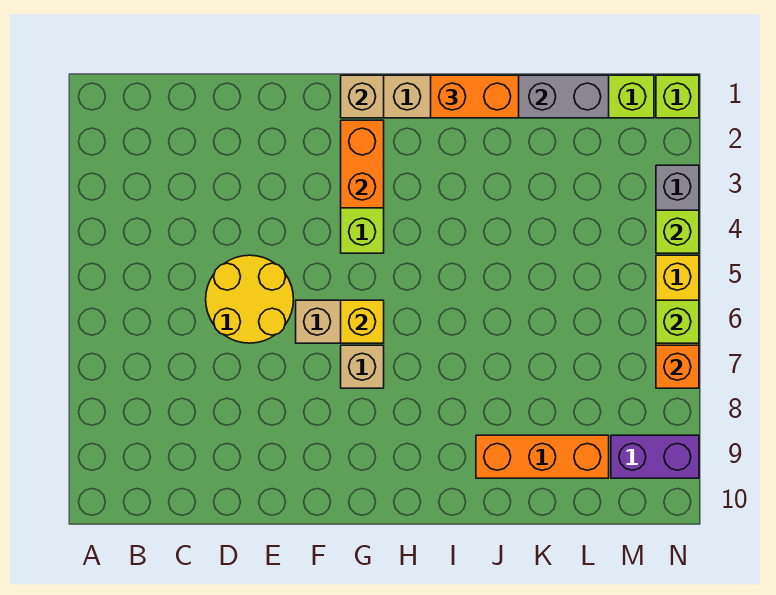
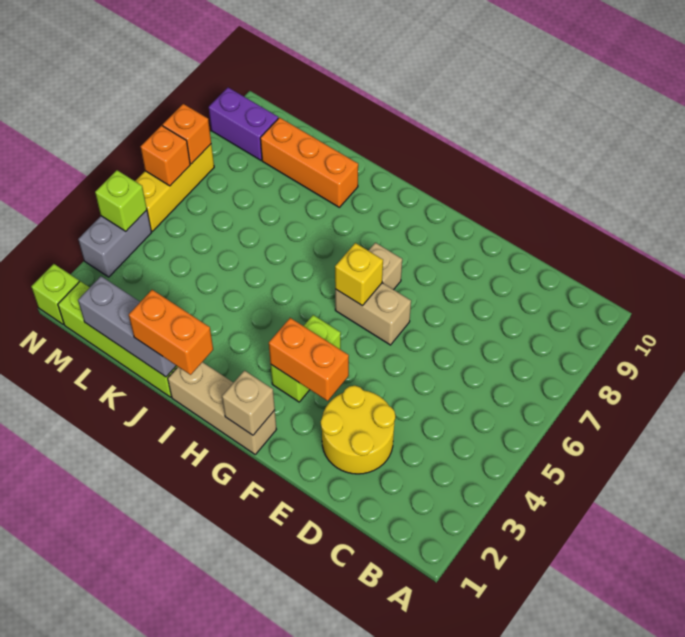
yellow round brick D5:E6 level 1 -> yellow round brick D2:E3 level 1
orange brick G2:G3 level 2 -> orange brick F3:G3 level 2
lime brick N6 level 2 -> orange brick N6 level 2

